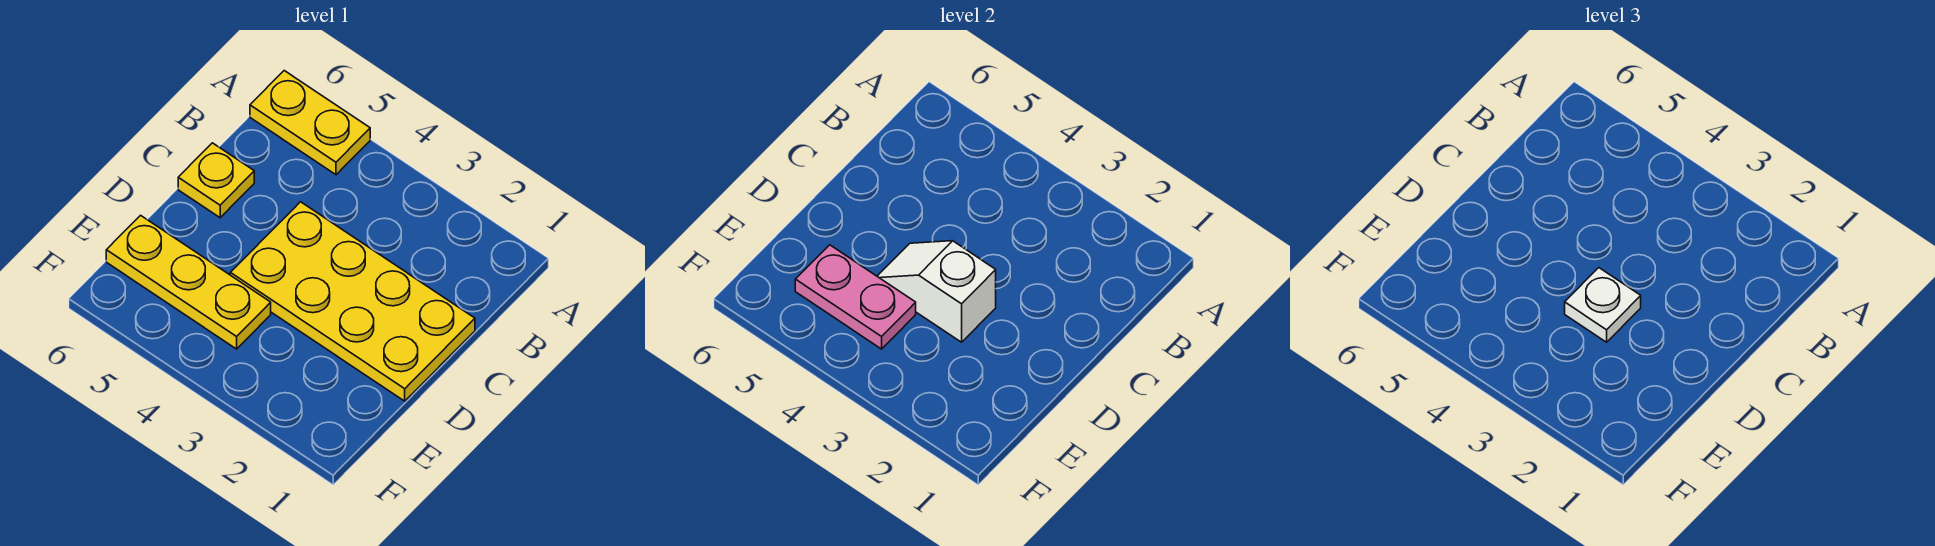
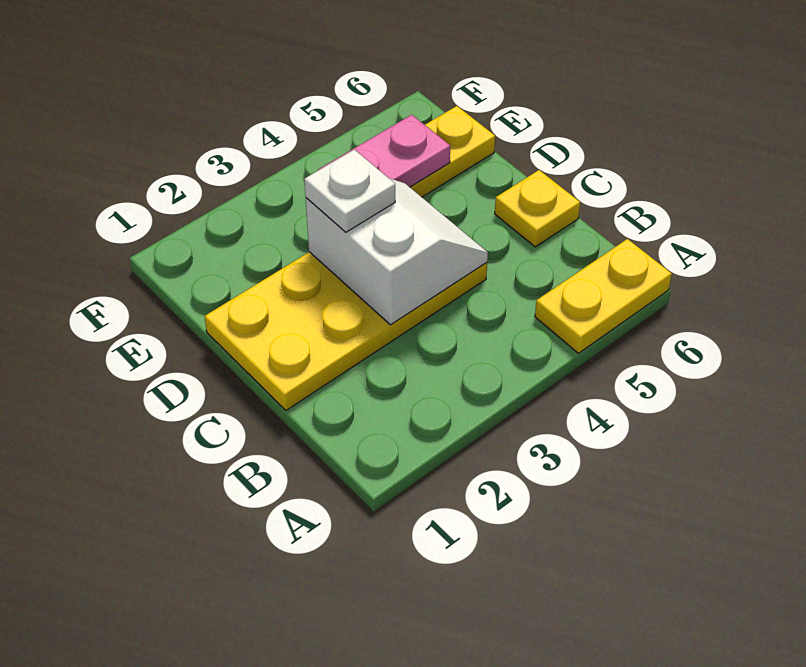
white slope D3:D4 level 2 top 3 -> white slope C3:D4 level 2 top 3

